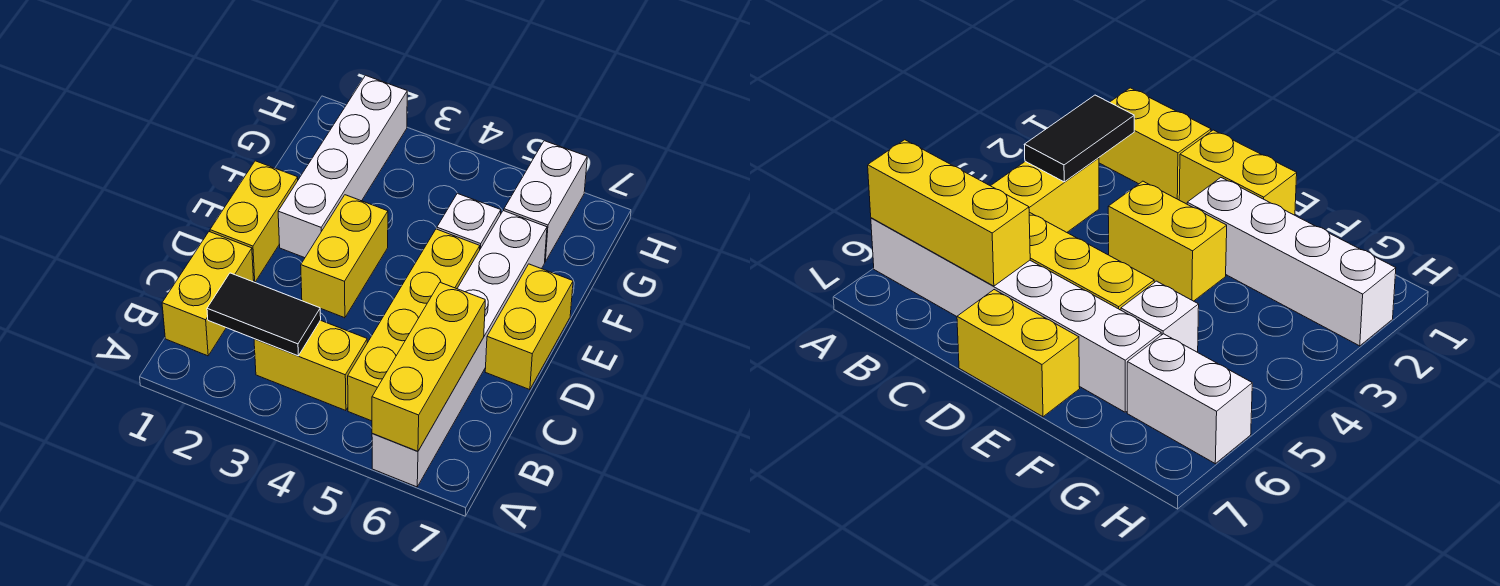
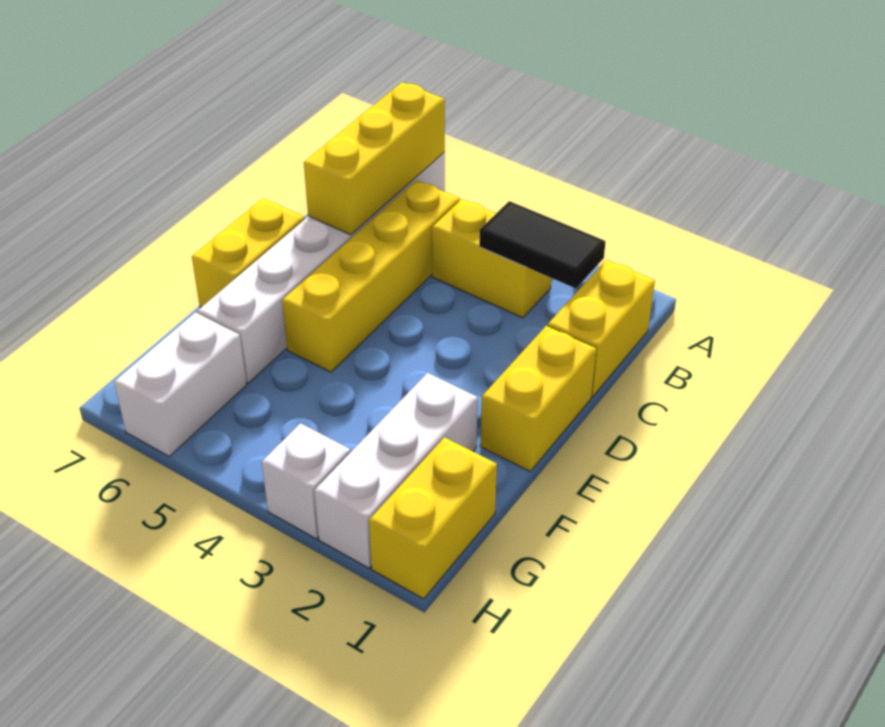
yellow brick D3:E3 level 1 -> yellow brick G1:H1 level 1
white brick E2:H2 level 1 -> white brick F2:H2 level 1
white brick F5 level 1 -> white brick H3 level 1

